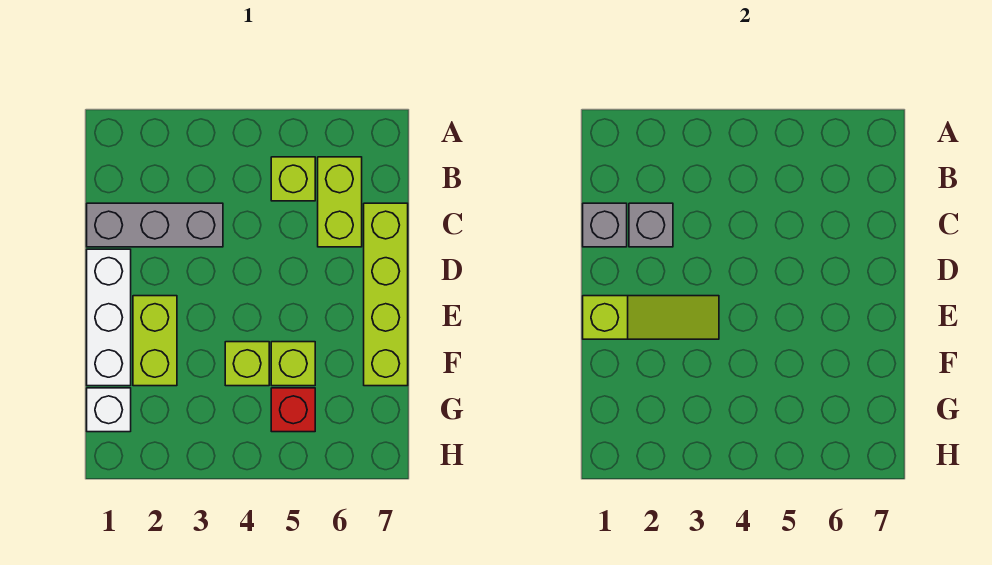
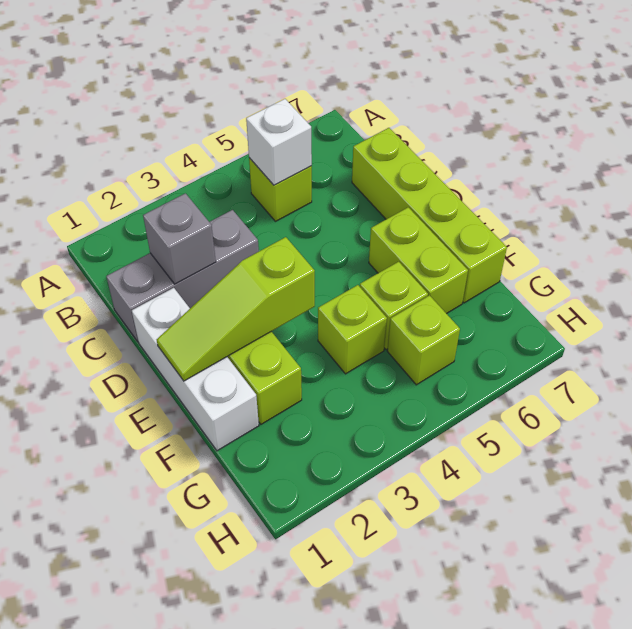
lime brick B6:C6 level 1 -> lime brick E6:F6 level 1
grey brick C1 level 2 -> none
lime slope E1:E3 level 2 top 1 -> lime slope E1:E3 level 2 top 3
white brick G1 level 1 -> white brick B5 level 2
red brick G5 level 1 -> lime brick G5 level 1

